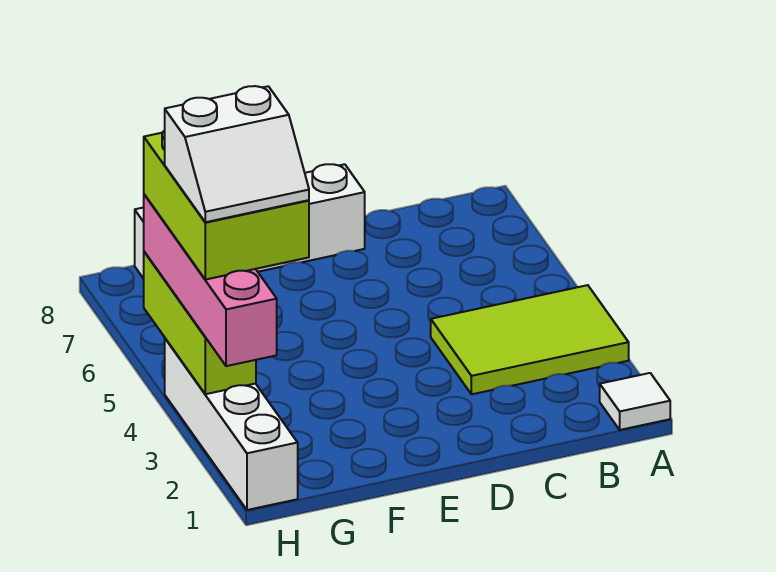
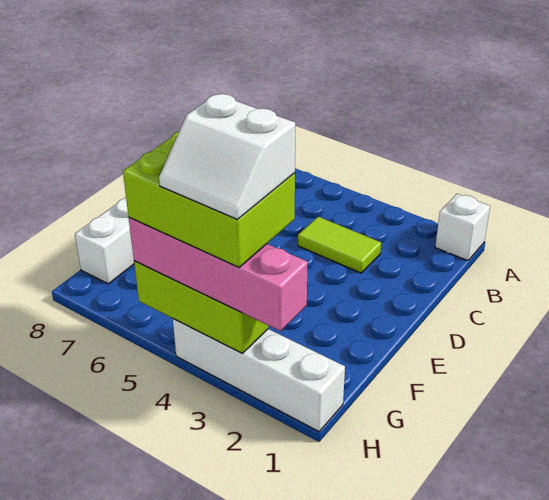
white tile A1 level 1 -> white brick A1 level 1
lime tile A3:C4 level 1 -> lime tile C3:C4 level 1
white slope G3:H4 level 5 top 4 -> white slope G3:H4 level 5 top G

